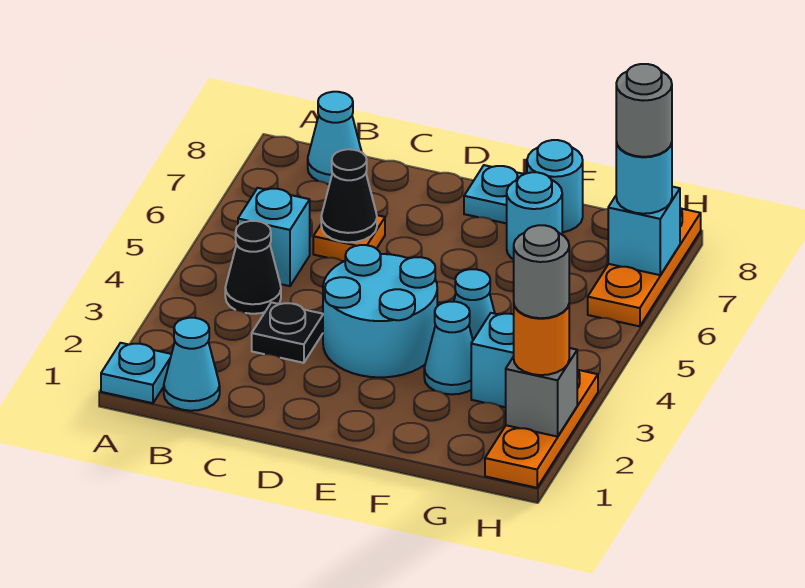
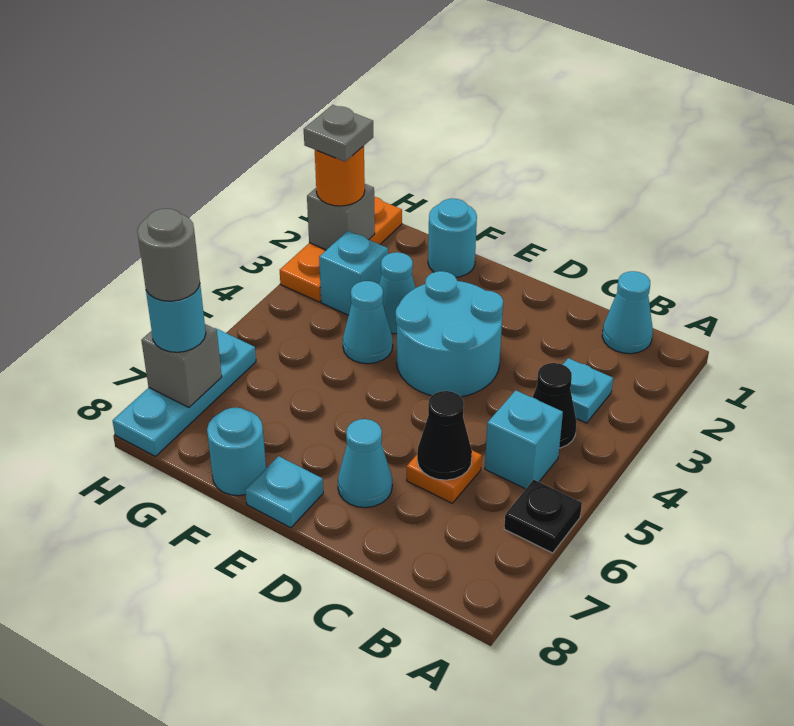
cyan plate A1 level 1 -> cyan plate B3 level 1
cyan cone B8 level 1 -> cyan cone D7 level 1
black plate C3 level 1 -> black plate A6 level 1
cyan round brick F7 level 1 -> cyan round brick F1 level 1
grey round brick H2 level 4 -> grey plate H2 level 4
orange plate H6:H8 level 1 -> cyan plate H6:H8 level 1
cyan brick H7 level 2 -> grey brick H7 level 2

